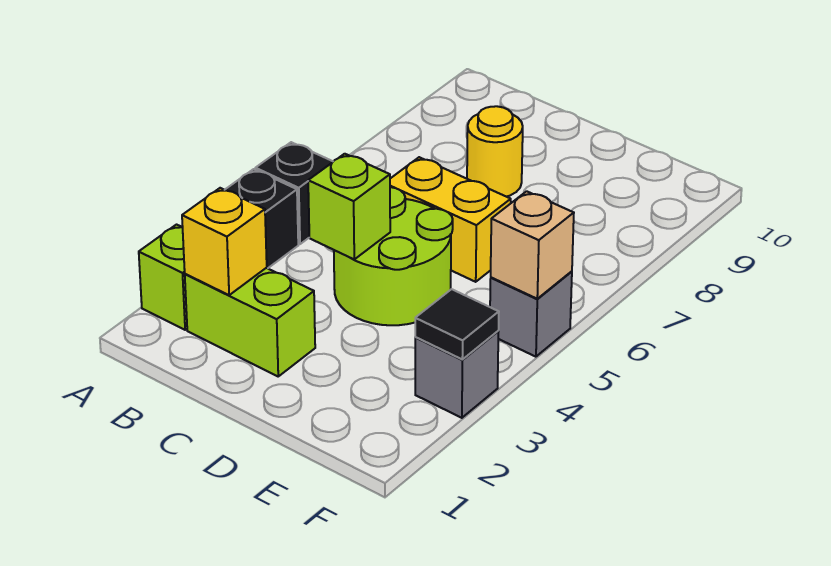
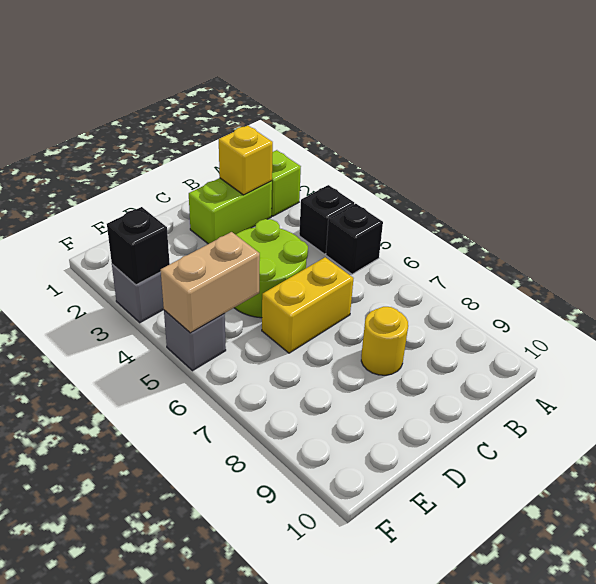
lime brick C4 level 2 -> none
black tile F3 level 2 -> black brick F3 level 2
tan brick F5 level 2 -> tan brick E5:F5 level 2

